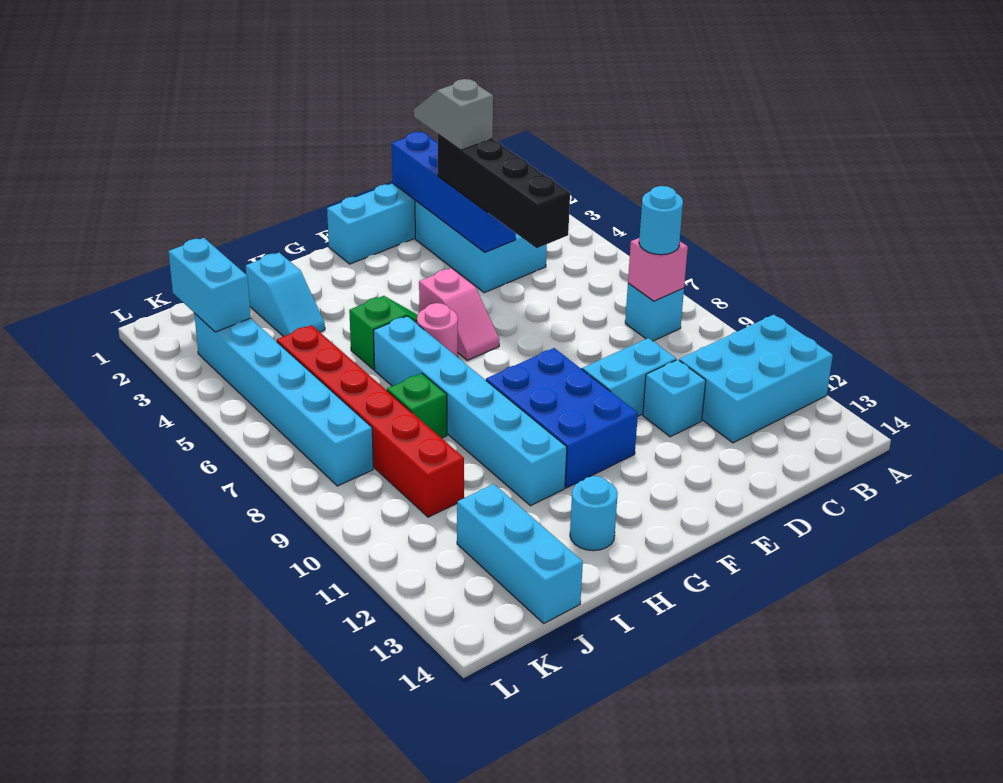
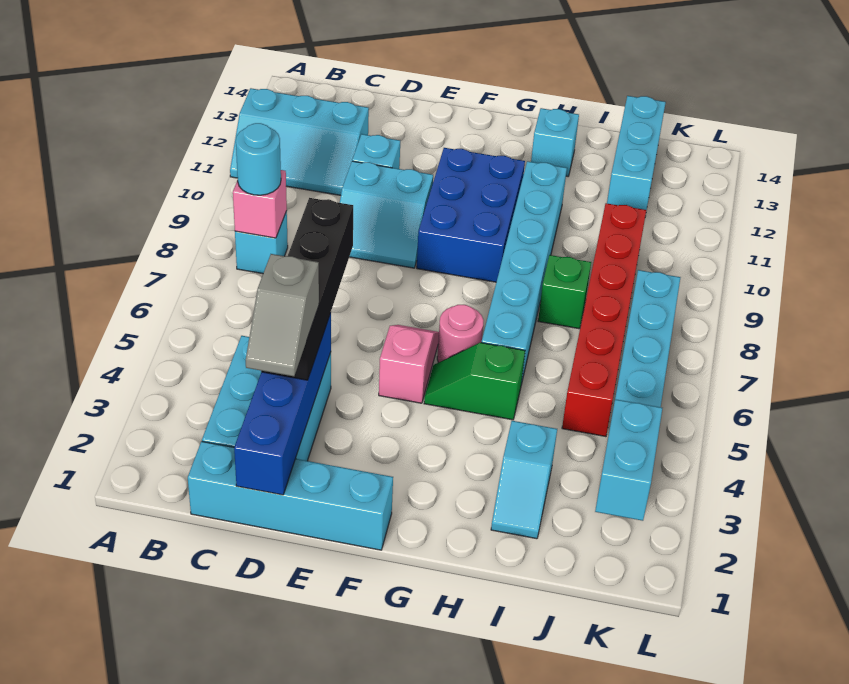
cyan brick A11:C12 level 1 -> cyan slope A11:C12 level 1 top 12
cyan round brick H13 level 1 -> cyan brick H13 level 1
cyan slope I2:I3 level 1 top 2 -> cyan slope I2:I3 level 1 top 3

